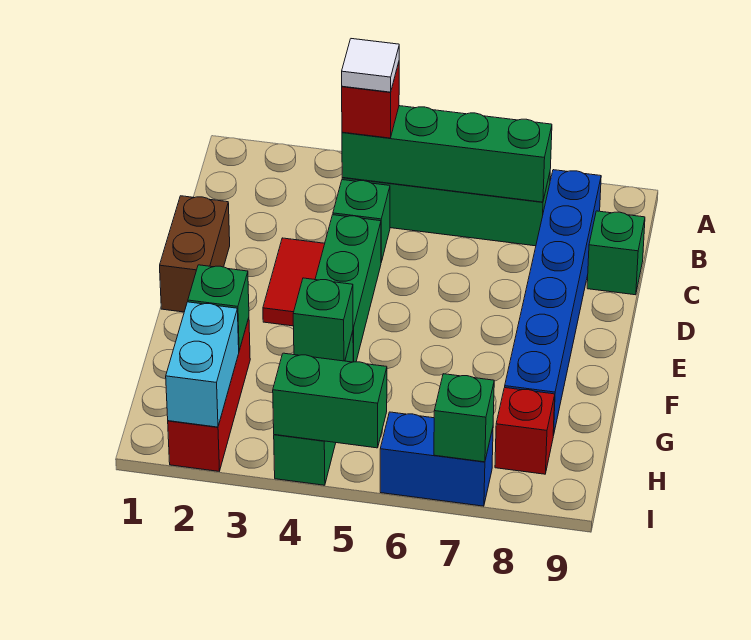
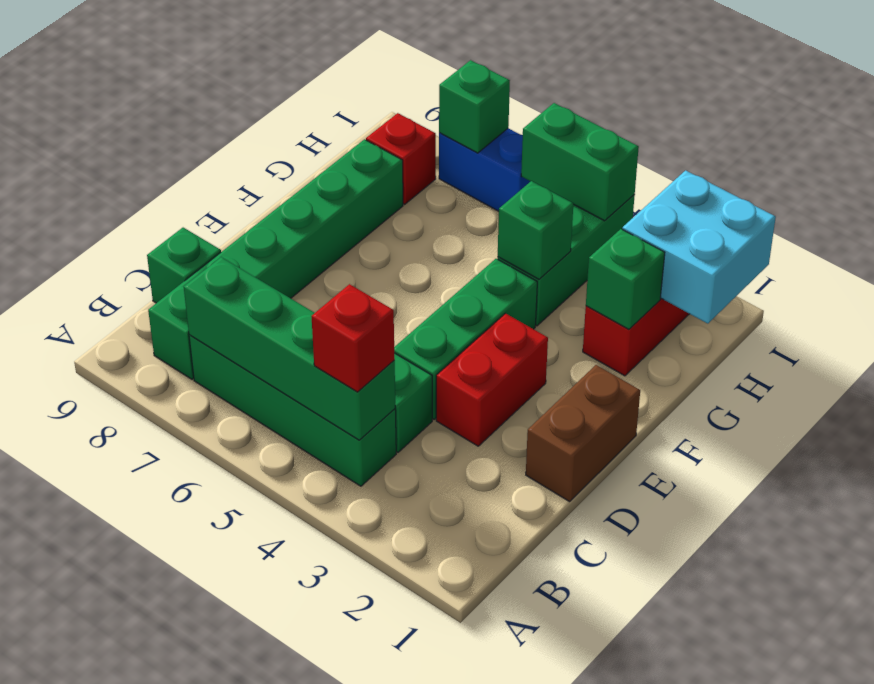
white tile B4 level 4 -> none
blue brick B8:G8 level 1 -> green brick B8:G8 level 1
red tile D3:E3 level 1 -> red brick D3:E3 level 1
cyan brick H2:I2 level 2 -> cyan brick H1:I2 level 2

